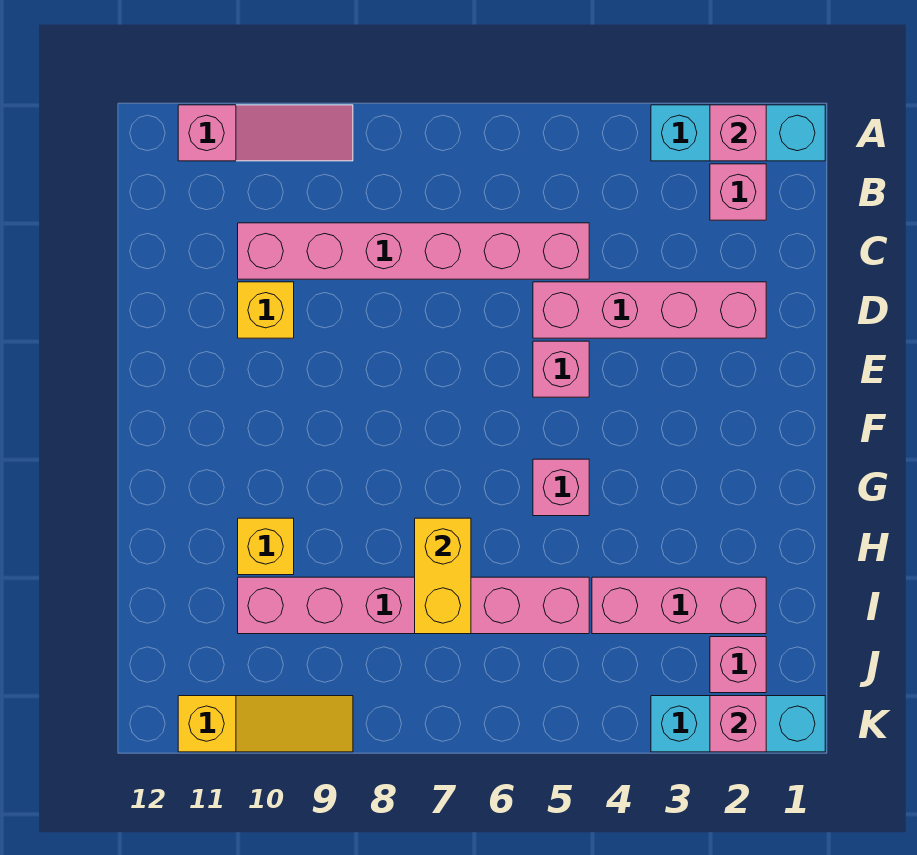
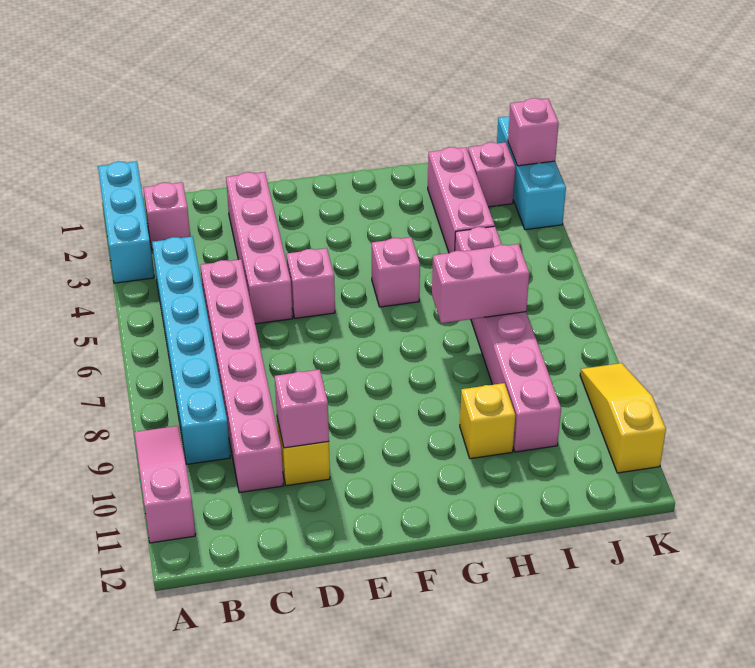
pink brick A2 level 2 -> pink brick D10 level 2
none -> cyan brick B4:B9 level 1
yellow brick H7:I7 level 2 -> pink brick H7:I7 level 2

